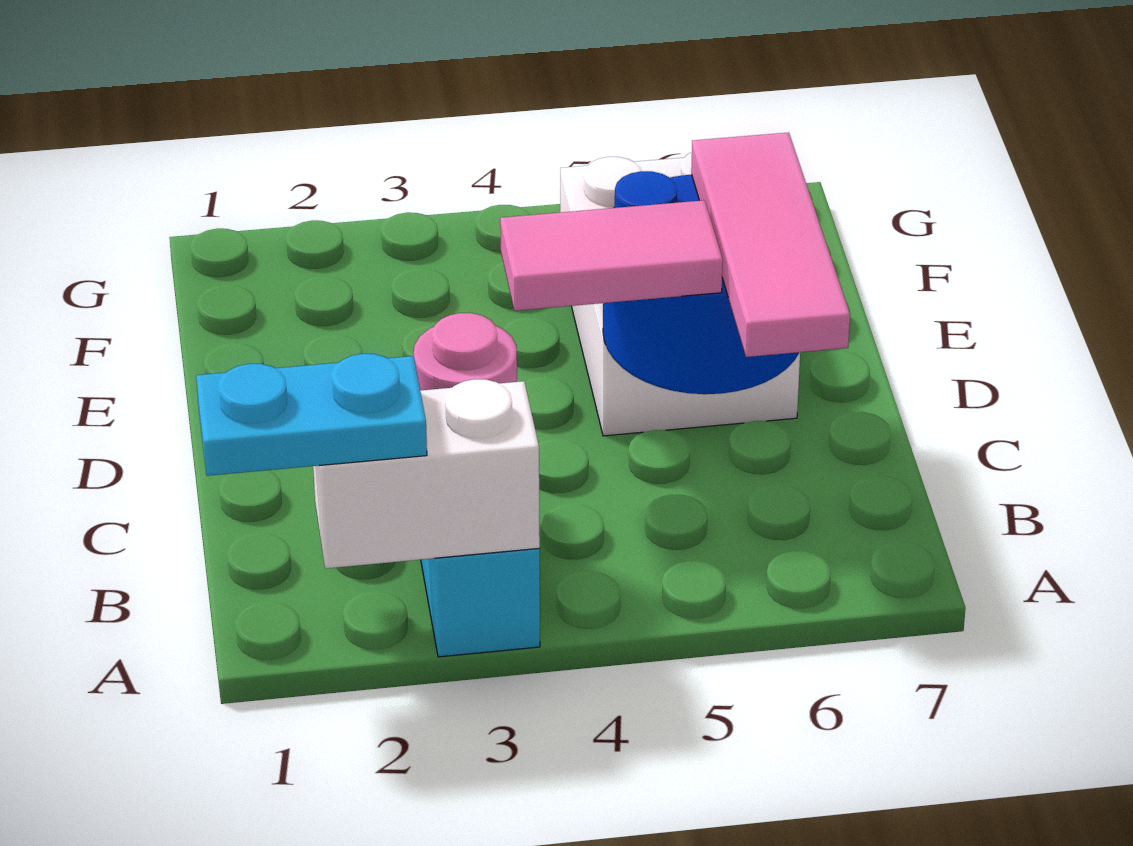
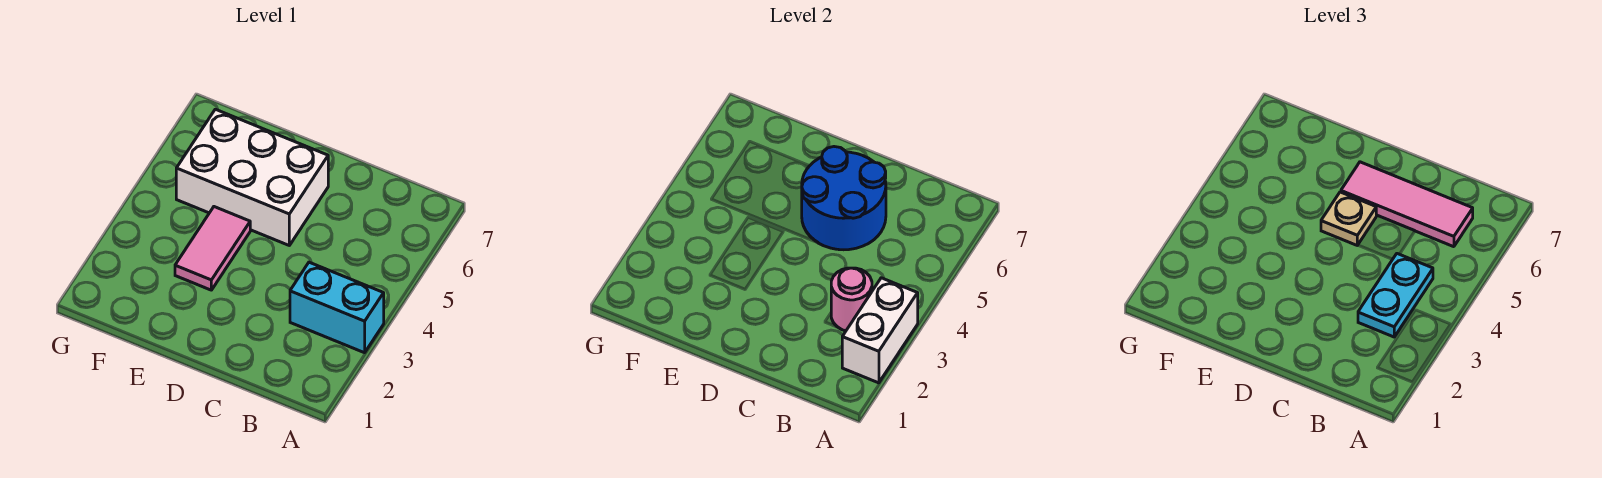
cyan plate A1:A2 level 3 -> cyan plate B3:B4 level 3
pink tile C4:C5 level 3 -> pink tile E3:E4 level 1
none -> tan plate D5 level 3

